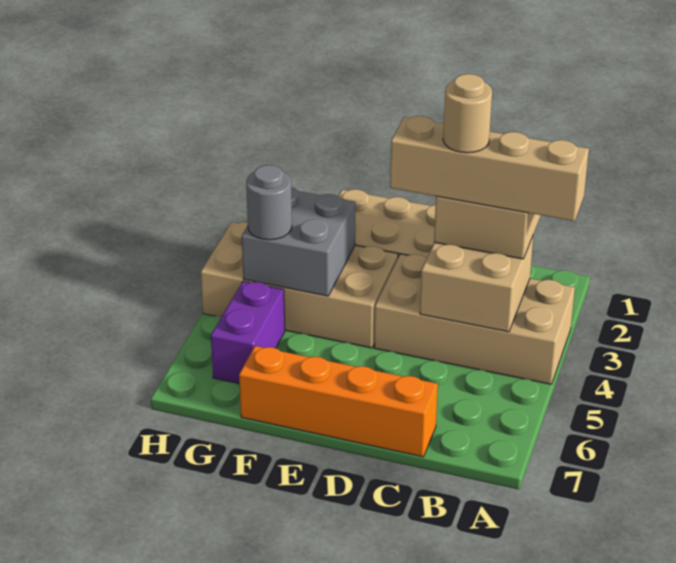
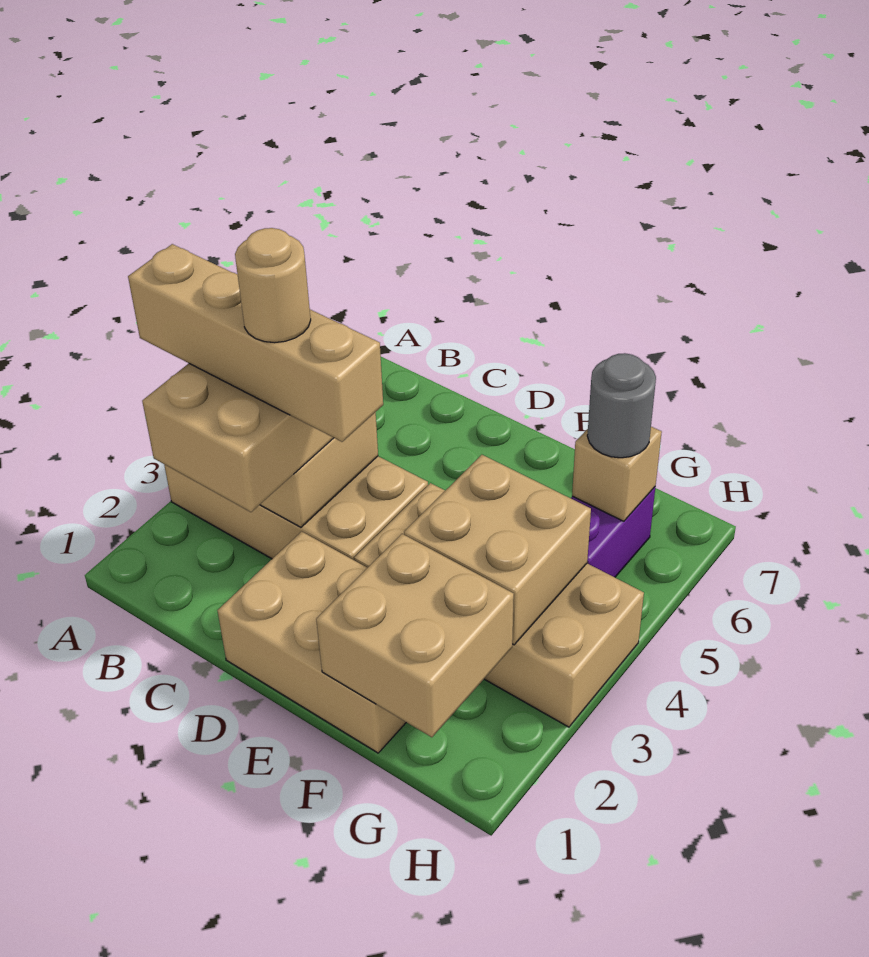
orange brick C7:F7 level 1 -> none
none -> tan brick F1:G2 level 2
grey brick F3:G4 level 2 -> tan brick F3:G4 level 2
grey round brick G4 level 3 -> grey round brick G6 level 3
none -> tan brick G6 level 2

